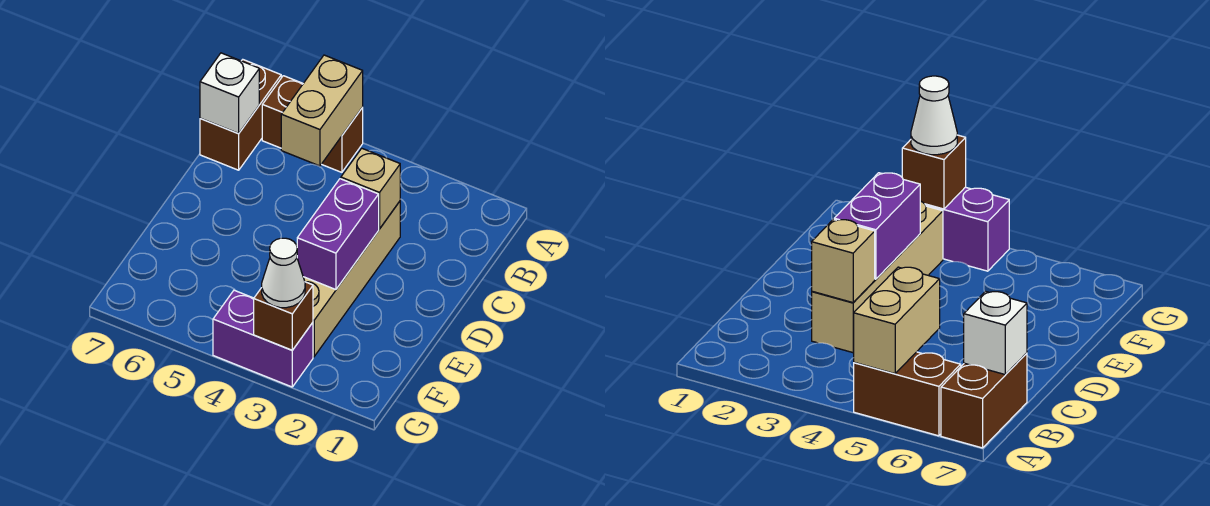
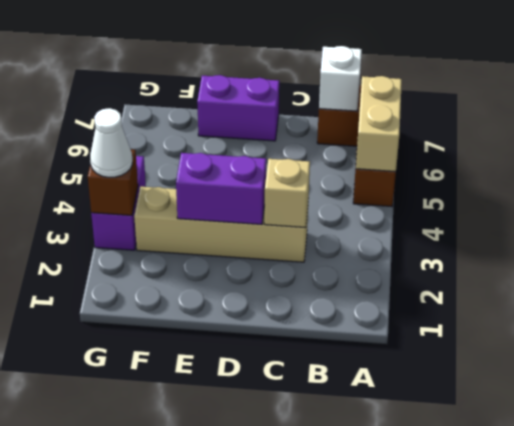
tan brick A5:B5 level 2 -> tan brick A5:A6 level 2
none -> purple brick D7:E7 level 1

